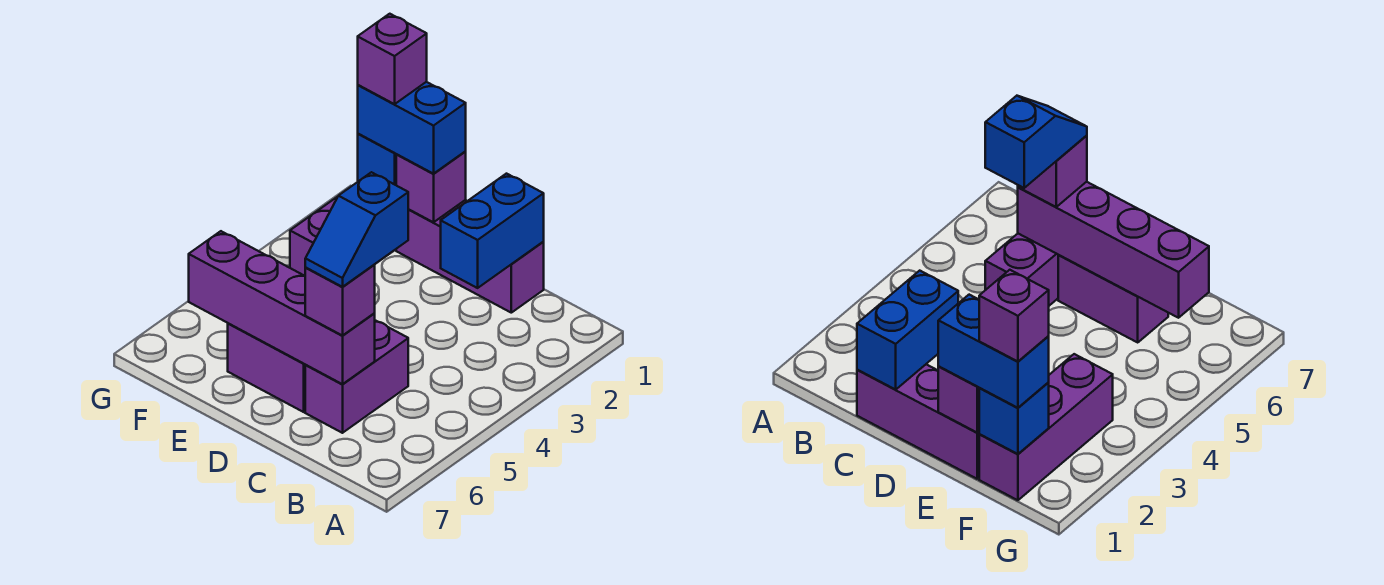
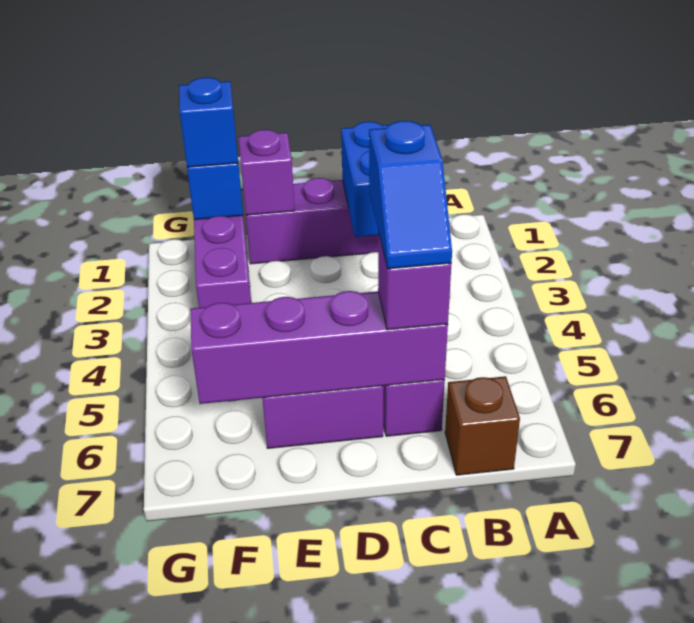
none -> brown brick B7 level 1
blue brick E1:F1 level 3 -> blue brick F1 level 3
purple brick F1 level 4 -> none

